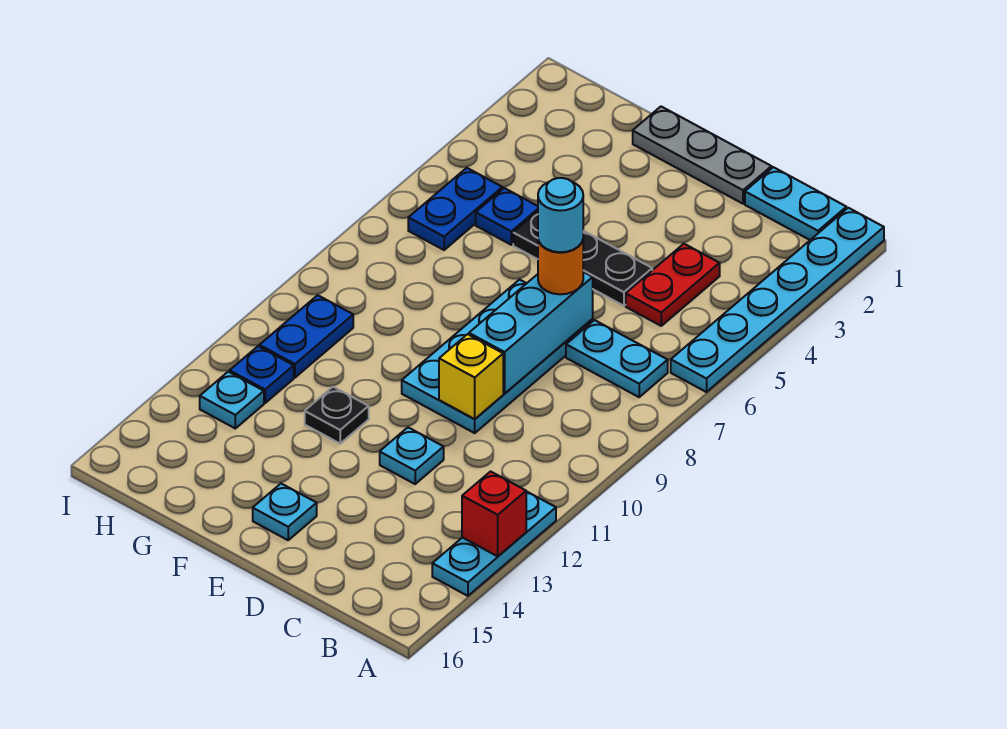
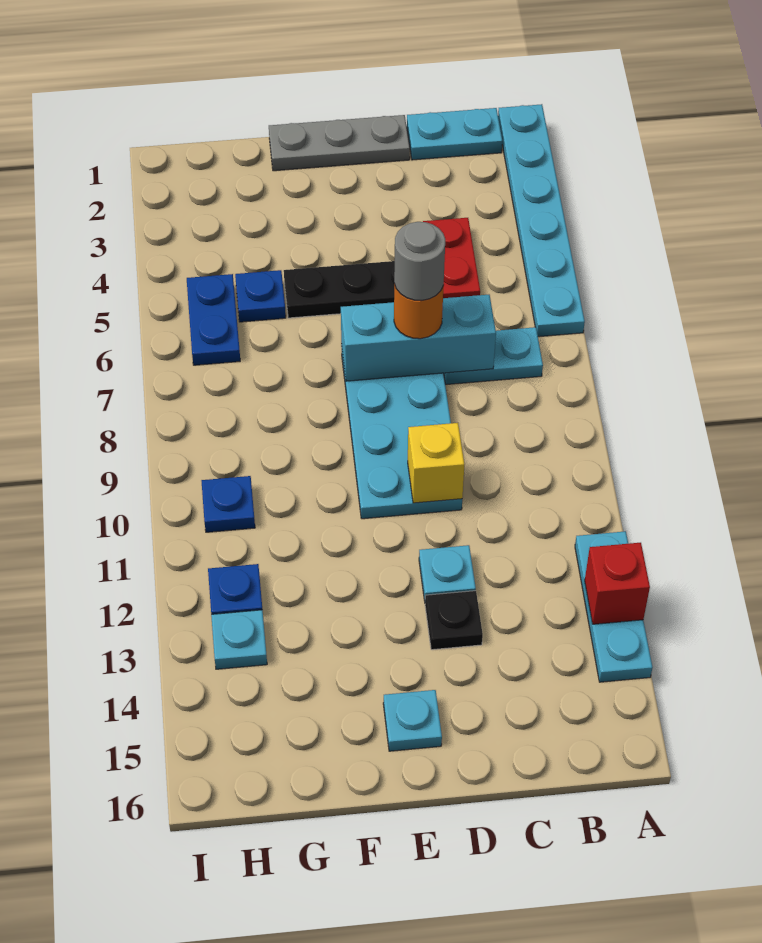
cyan brick D7:D9 level 2 -> cyan brick C7:E7 level 2
cyan round brick D7 level 4 -> grey round brick D7 level 4
black plate F12 level 1 -> black plate D13 level 1
blue plate H10:H11 level 1 -> blue plate H10 level 1

